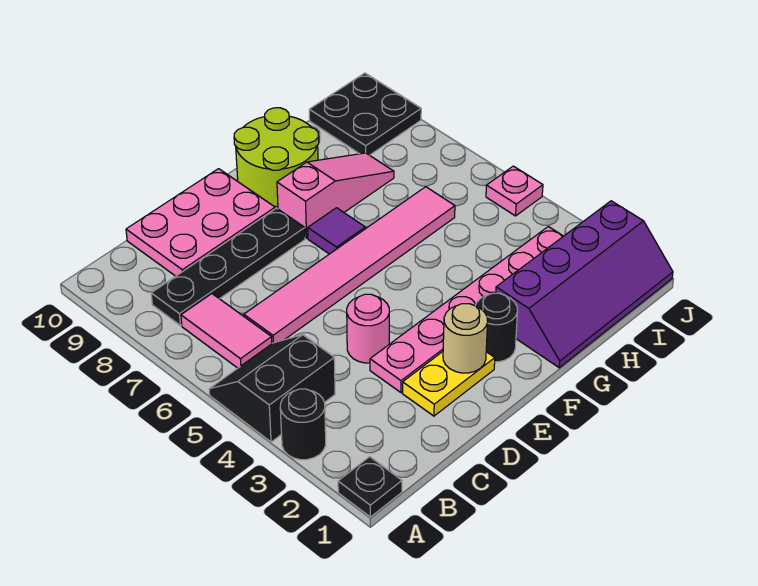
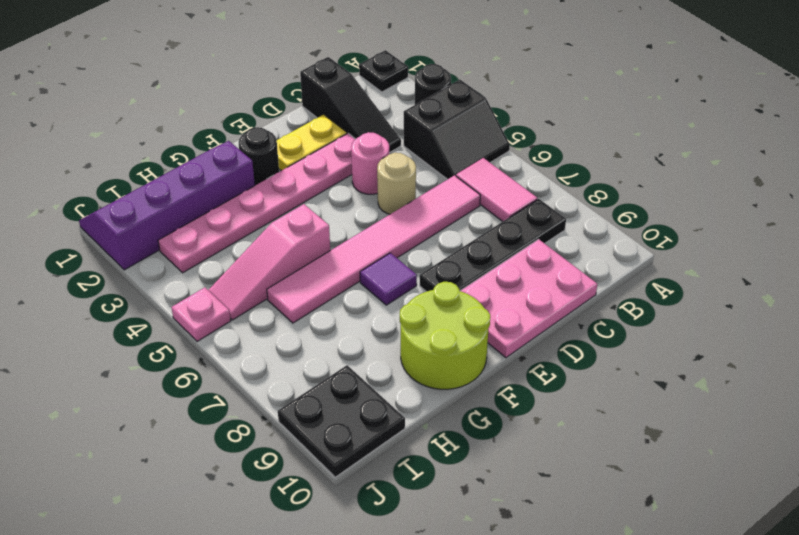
none -> black slope C1:C3 level 1 top 1
tan round brick E2 level 2 -> tan round brick D5 level 1
pink slope F8:H8 level 1 top F -> pink slope G5:I5 level 1 top G

